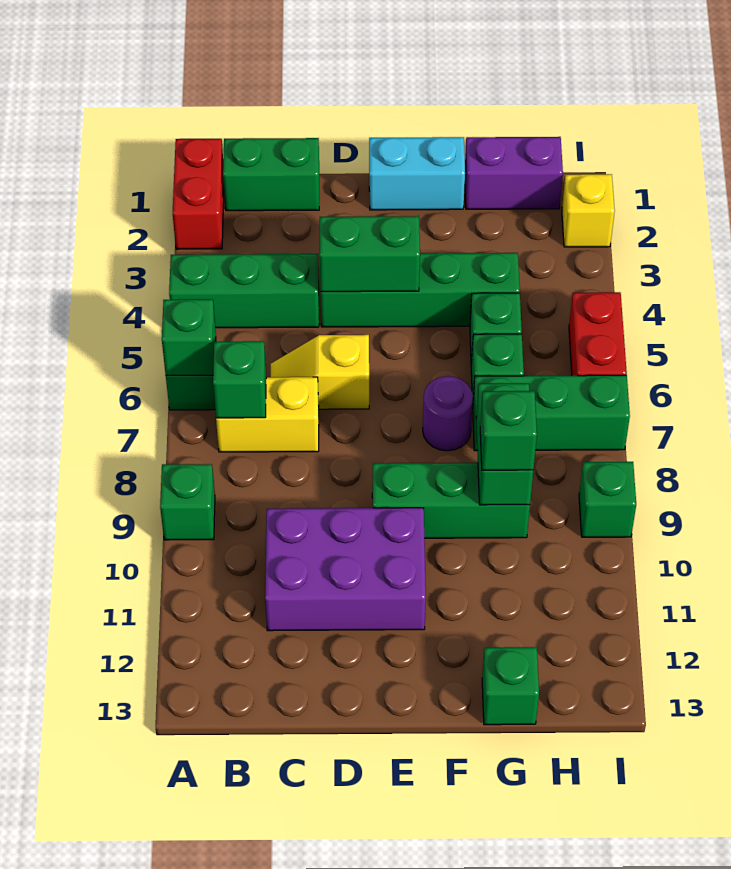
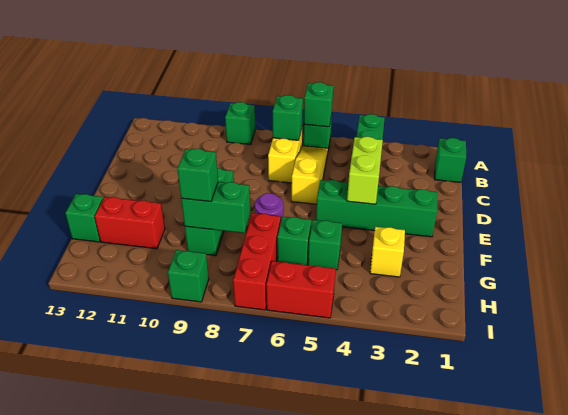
red brick A1:A2 level 1 -> red brick G11:G12 level 1
green brick B1:C1 level 1 -> green brick B1 level 1
yellow slope C6:D6 level 1 top D -> yellow slope B6:D6 level 1 top D
purple brick C10:E11 level 1 -> none
green brick D4:G4 level 1 -> green brick E2:E5 level 1
green brick D4:E4 level 2 -> lime brick D4:E4 level 2
cyan brick E1:F1 level 1 -> none
purple brick G1:H1 level 1 -> none
green brick G7:I7 level 1 -> red brick G7:I7 level 1
yellow brick I2 level 1 -> yellow brick G3 level 1

